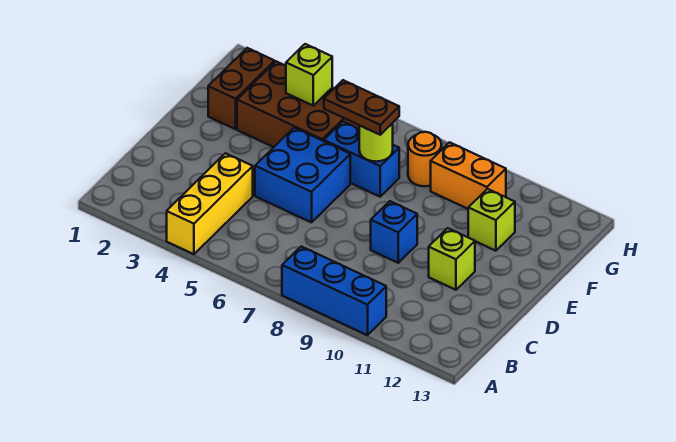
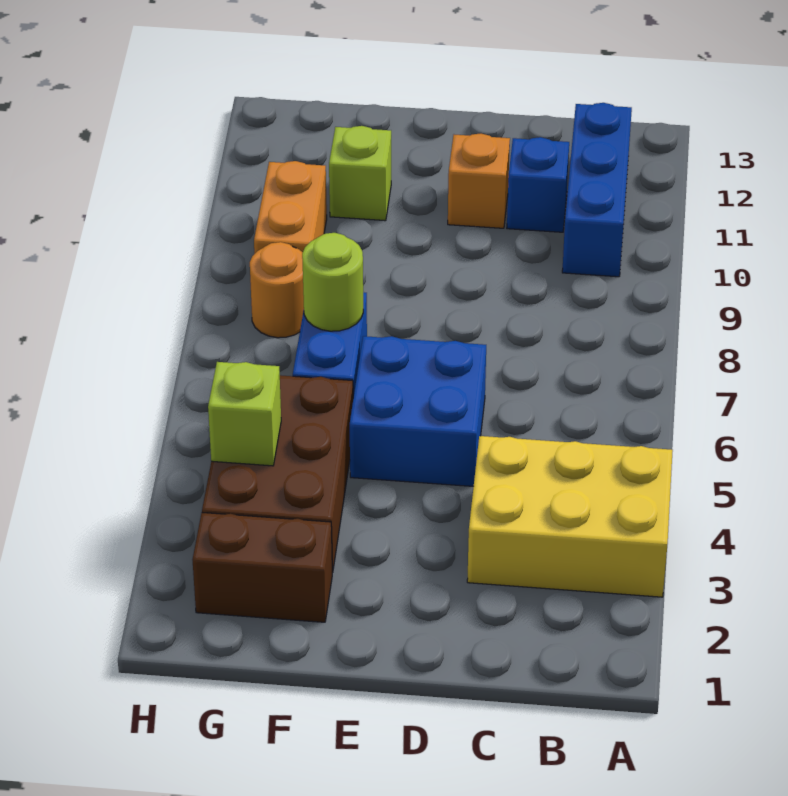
yellow brick A4:C4 level 1 -> yellow brick A3:C4 level 1
blue brick A8:A10 level 1 -> blue brick B10:B12 level 1
blue brick D9 level 1 -> blue brick C11 level 1
lime brick D11 level 1 -> orange brick D11 level 1
brown plate F6:F7 level 3 -> none

